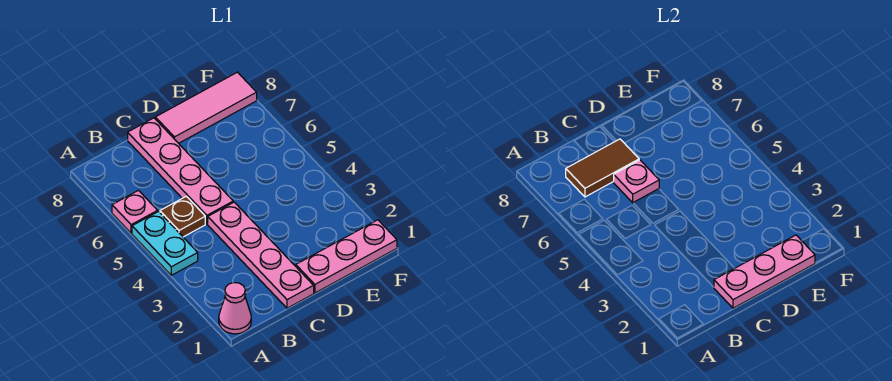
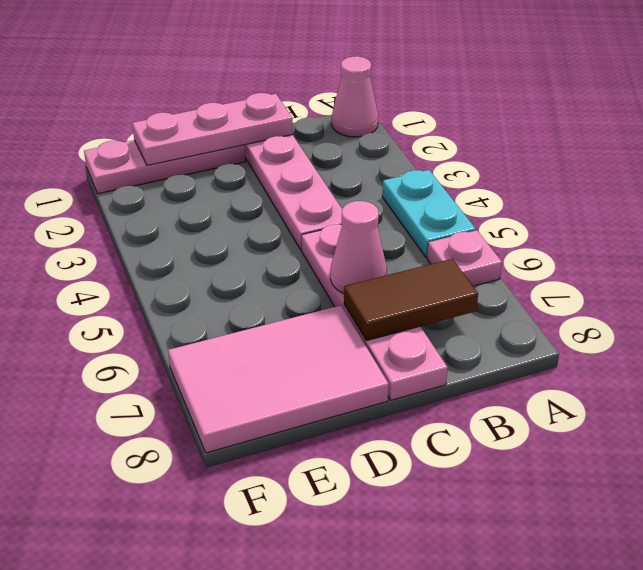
brown plate B5 level 1 -> none
pink plate C6 level 2 -> pink cone C6 level 2
pink tile D8:F8 level 1 -> pink tile D7:F8 level 1

